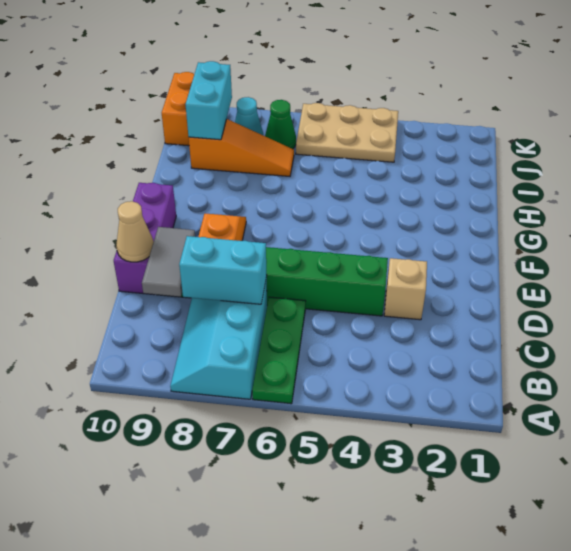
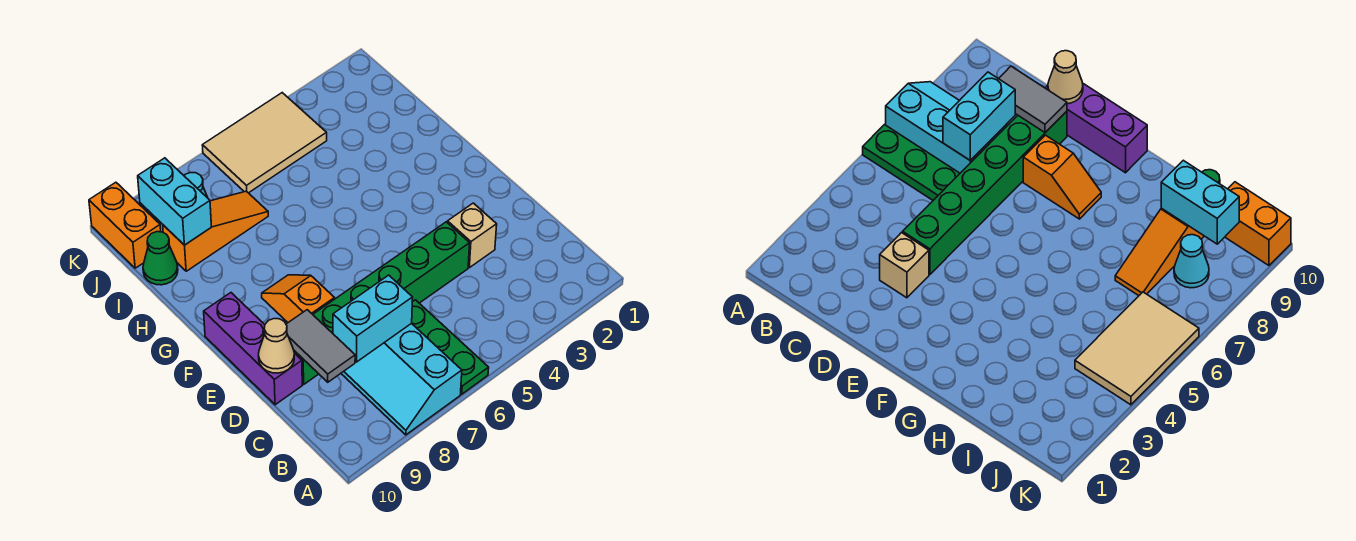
tan plate J4:K6 level 1 -> tan tile J4:K6 level 1
green cone J7 level 1 -> green cone I10 level 1

